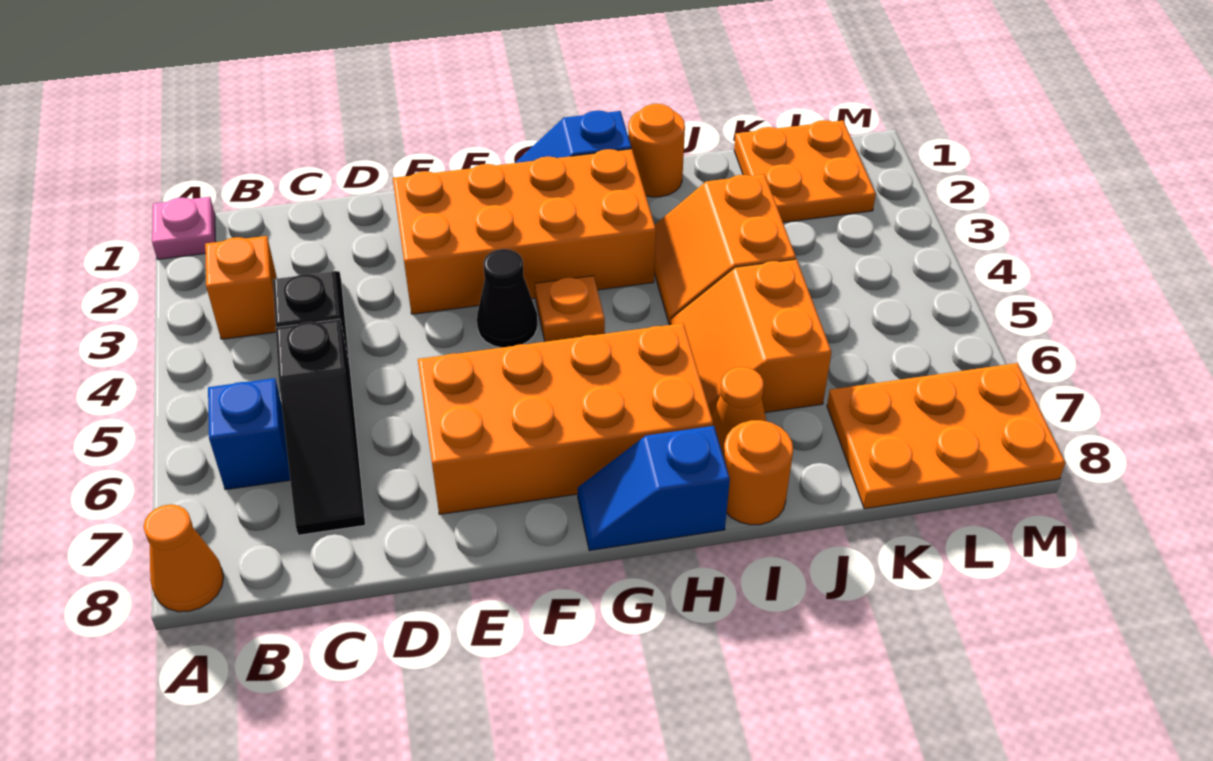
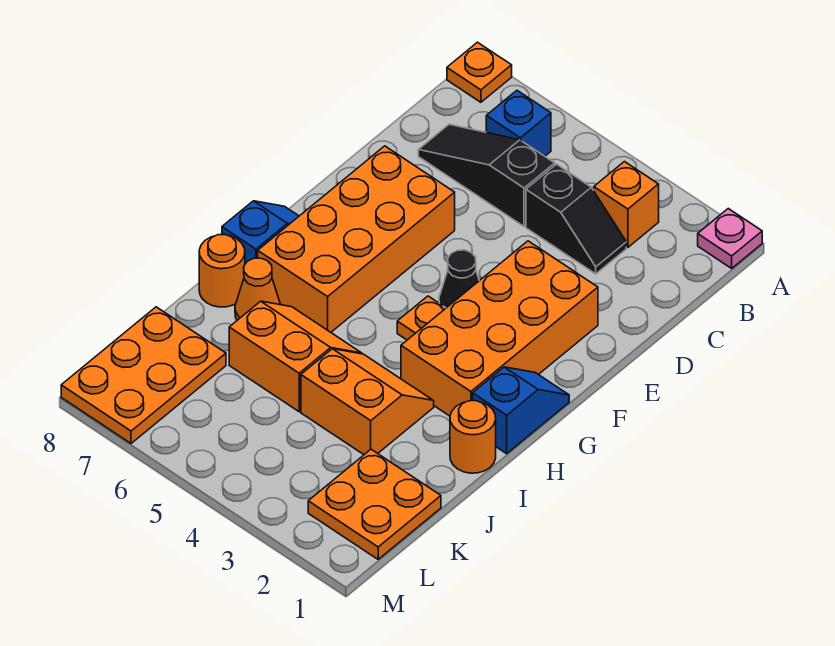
orange cone A8 level 1 -> orange plate A8 level 1

